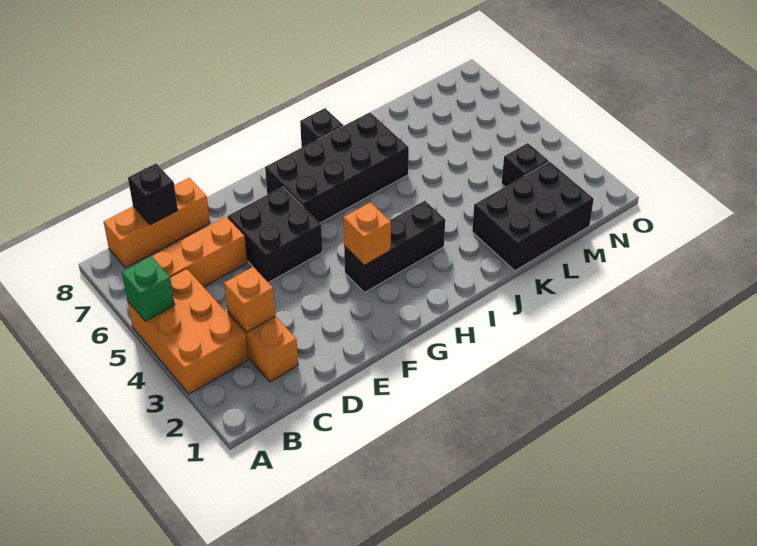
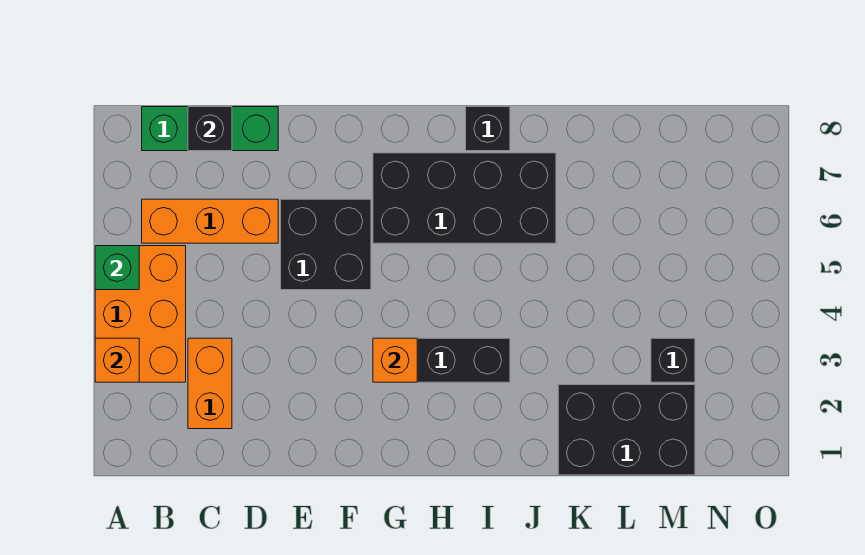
orange brick B8:D8 level 1 -> green brick B8:D8 level 1
orange brick C3 level 2 -> orange brick A3 level 2

